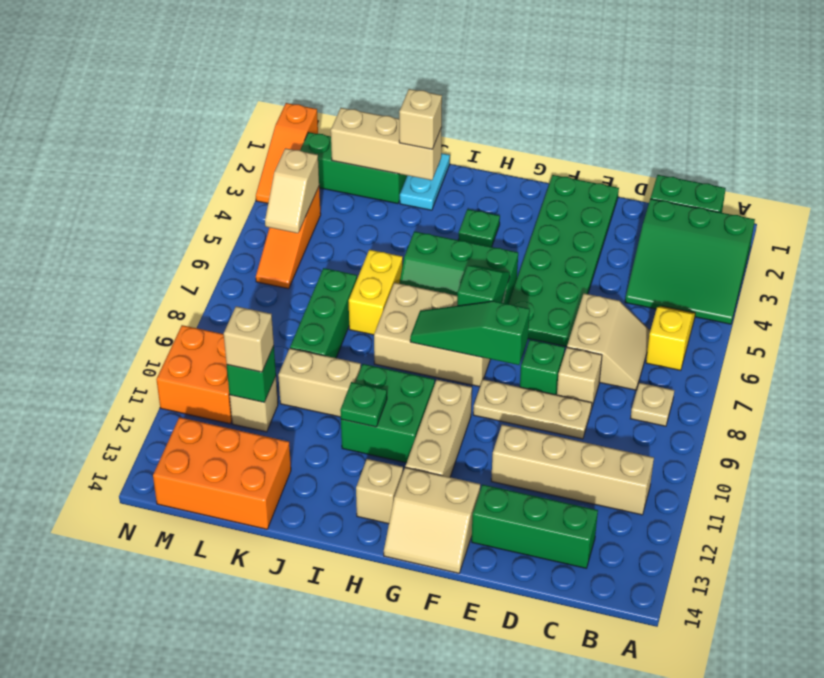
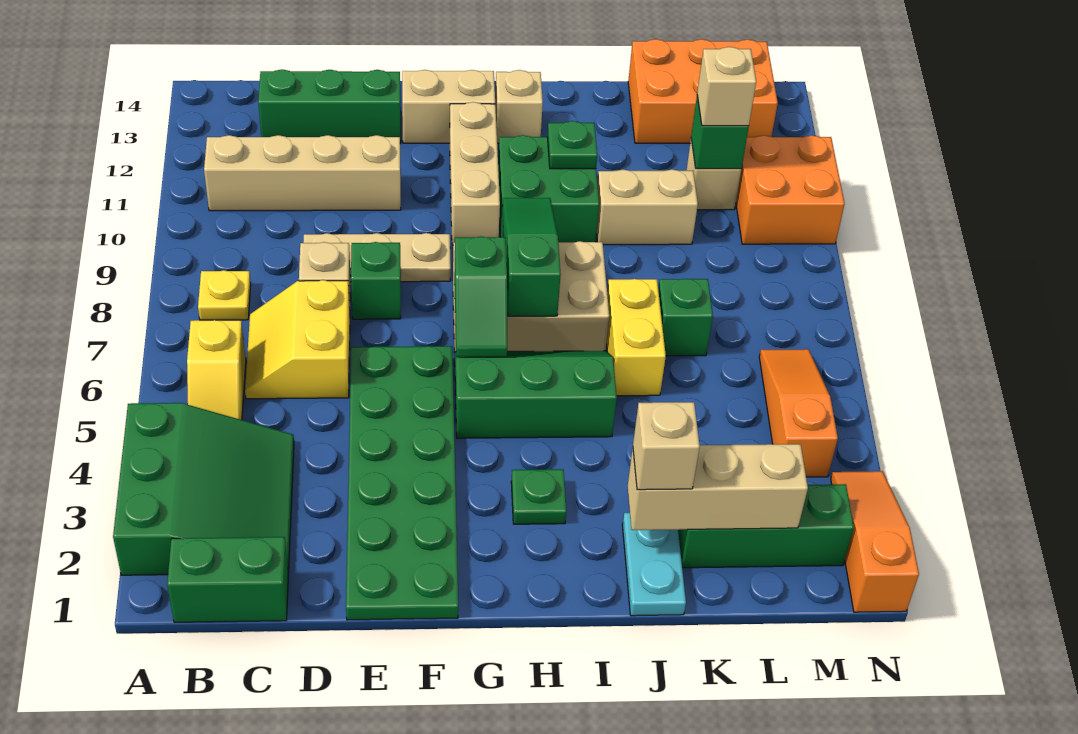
green slope A2:C4 level 1 top 2 -> green slope A2:C4 level 1 top A
tan plate B8 level 1 -> yellow plate B8 level 1
tan slope C6:D7 level 1 top D -> yellow slope C6:D7 level 1 top D
green slope F8:H8 level 2 top F -> green slope H7:H9 level 2 top 7
green brick K7:K9 level 1 -> green brick K7 level 1
tan slope M4:M5 level 2 top 4 -> none

